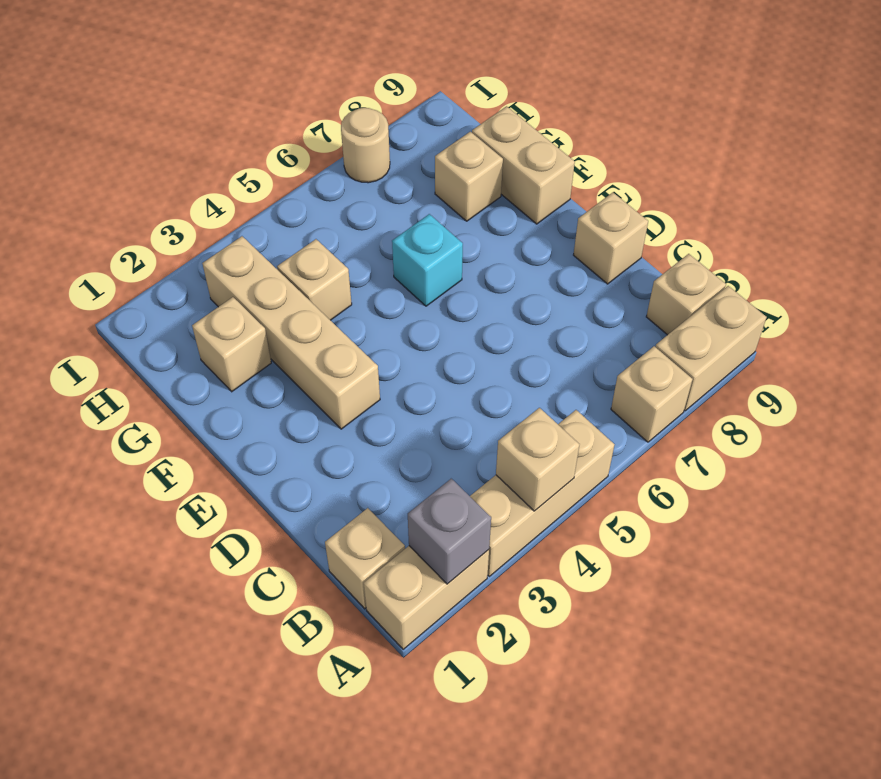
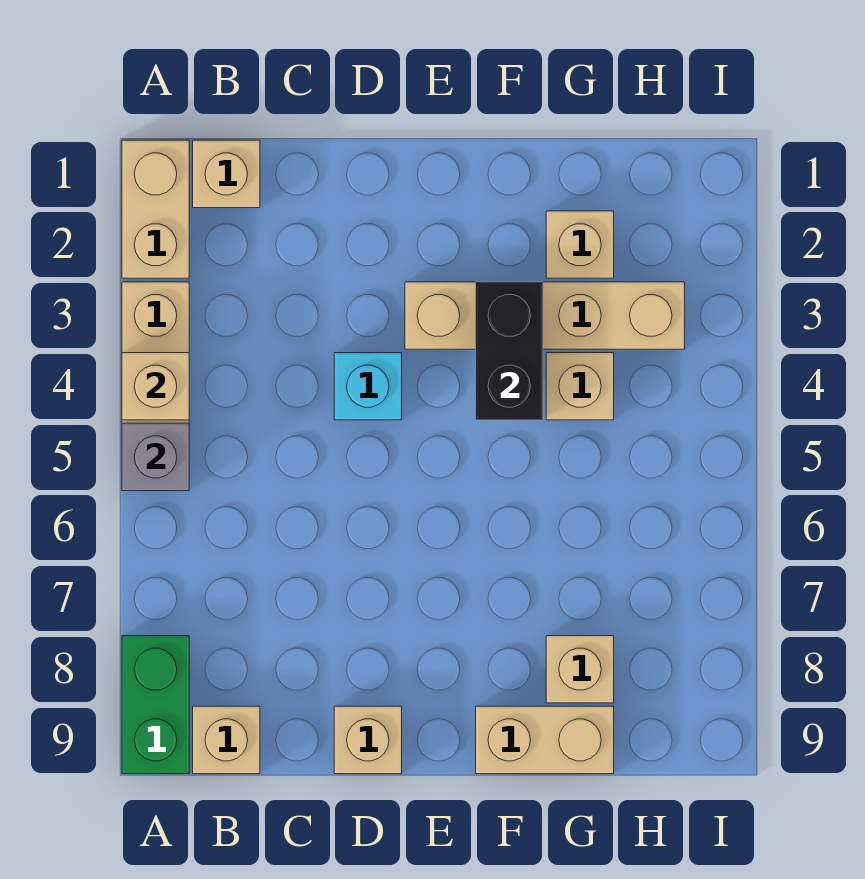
grey brick A2 level 2 -> grey brick A5 level 2
tan brick A7 level 1 -> none
tan brick A8:A9 level 1 -> green brick A8:A9 level 1
none -> black brick F3:F4 level 2
cyan brick F6 level 1 -> cyan brick D4 level 1
tan round brick I7 level 1 -> none

